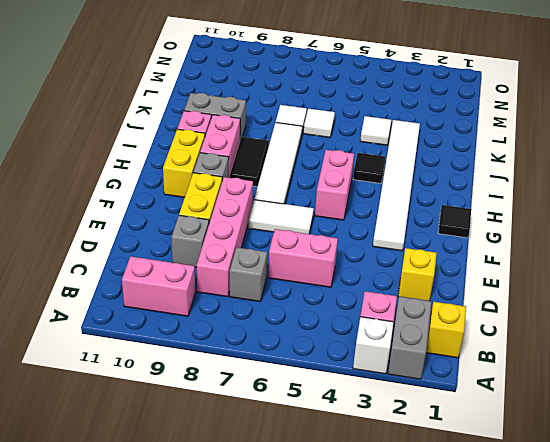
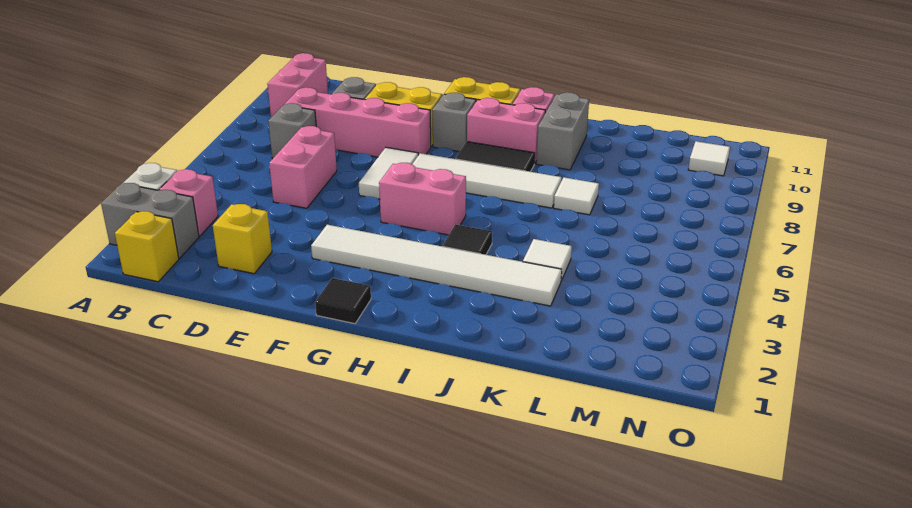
white tile K6 level 1 -> white tile N10 level 1

